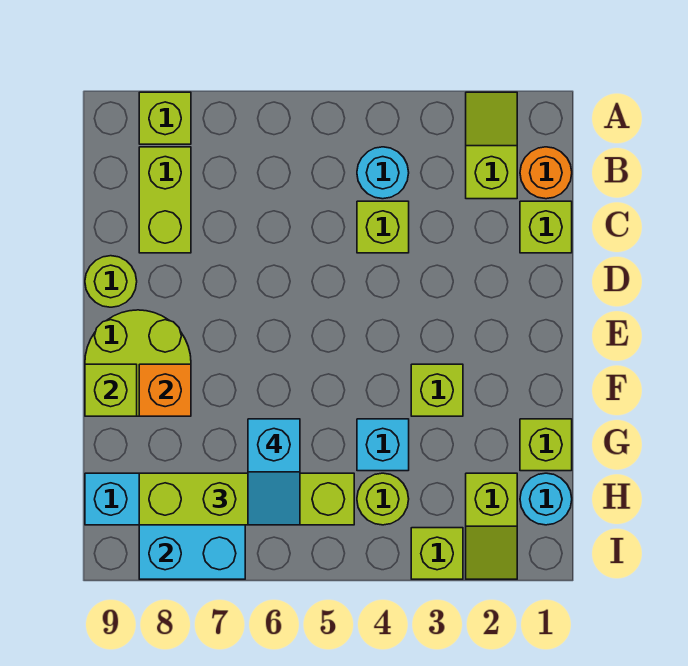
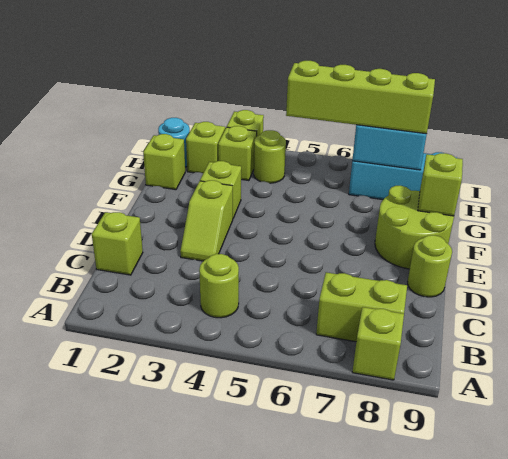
lime slope A2:B2 level 1 top B -> lime slope D3:E3 level 1 top E
orange round brick B1 level 1 -> none
cyan round brick B4 level 1 -> lime round brick B4 level 1
lime brick B8:C8 level 1 -> lime brick B7:B8 level 1
lime brick C4 level 1 -> lime brick H3 level 1
orange brick F8 level 2 -> none
cyan brick G4 level 1 -> none
cyan slope G6:H6 level 4 top G -> none

